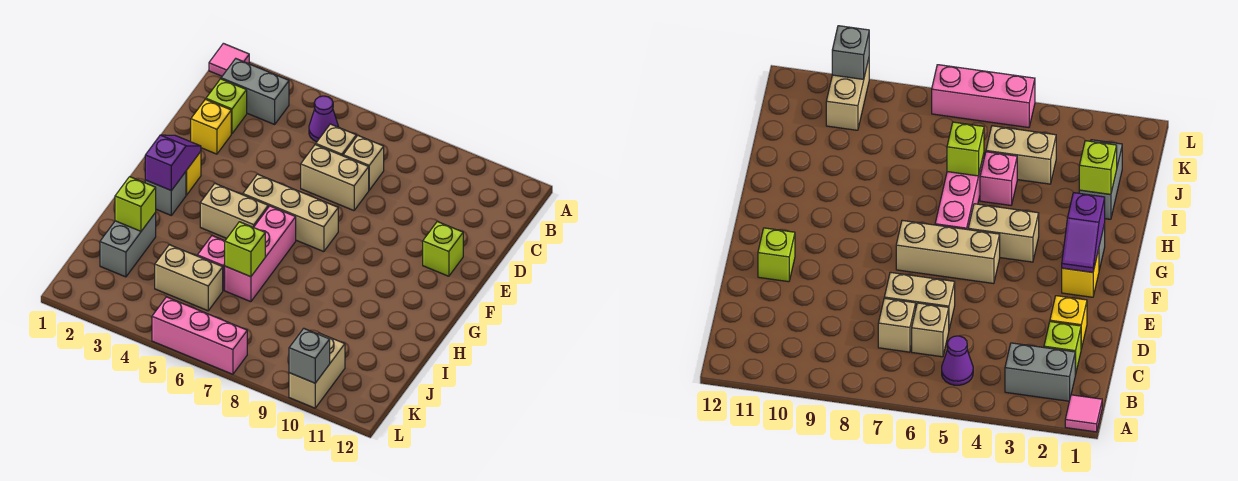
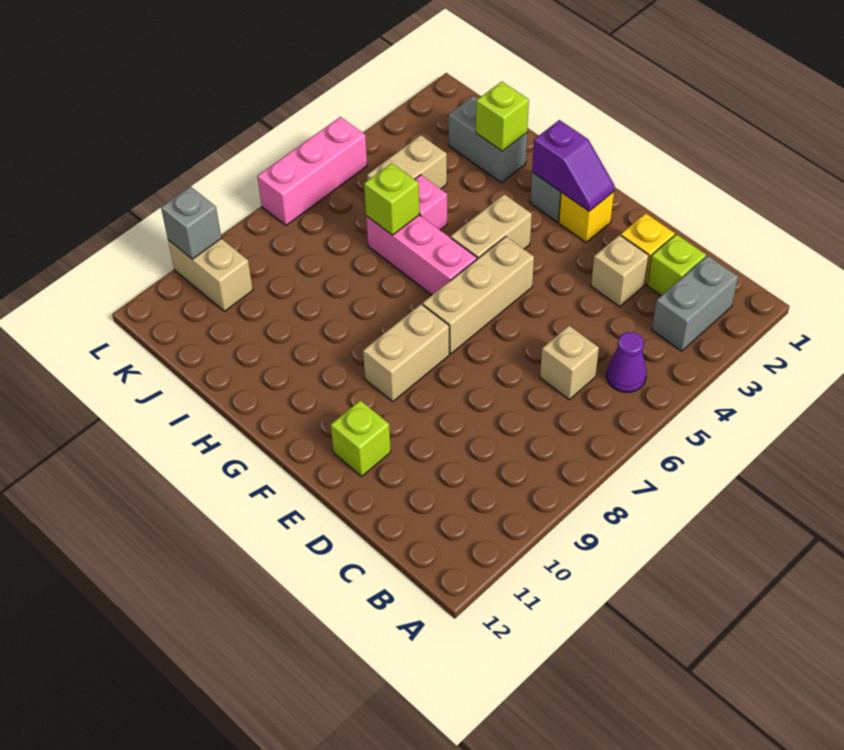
pink tile A1 level 1 -> none
tan brick C7 level 1 -> tan brick D3 level 1
tan brick D6:D7 level 1 -> tan brick F8:F9 level 1

